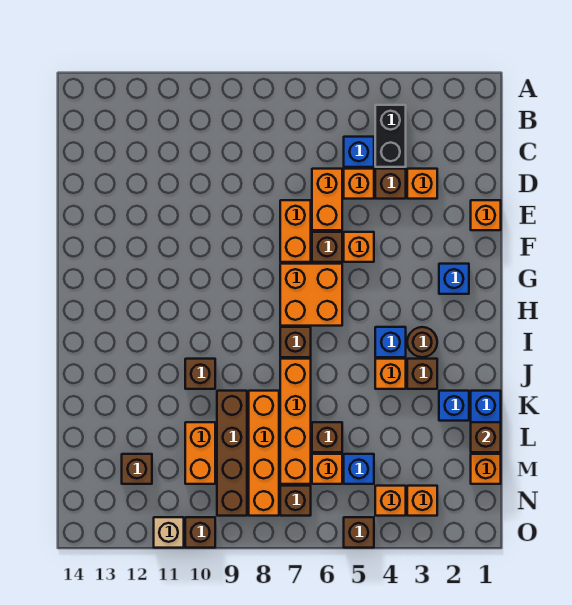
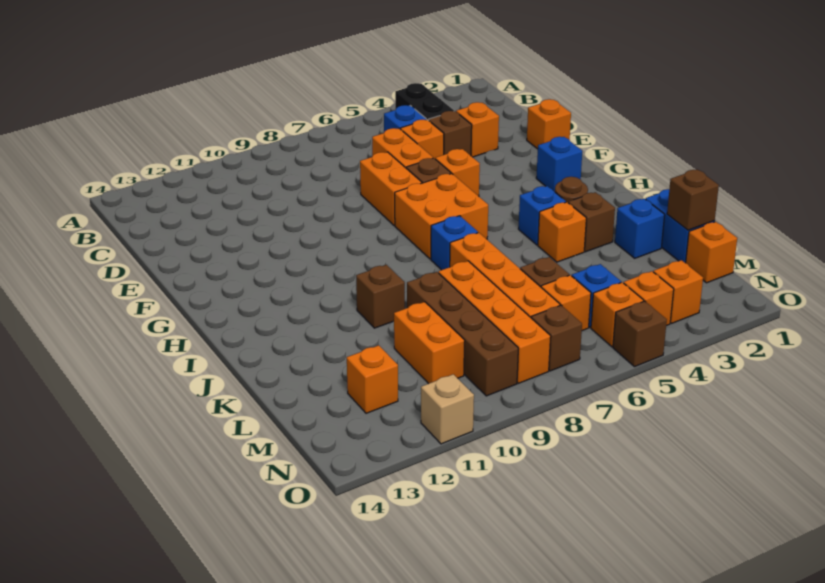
brown brick I7 level 1 -> blue brick I7 level 1
brown brick M12 level 1 -> orange brick M12 level 1
none -> orange brick N5 level 1
brown brick O10 level 1 -> none

